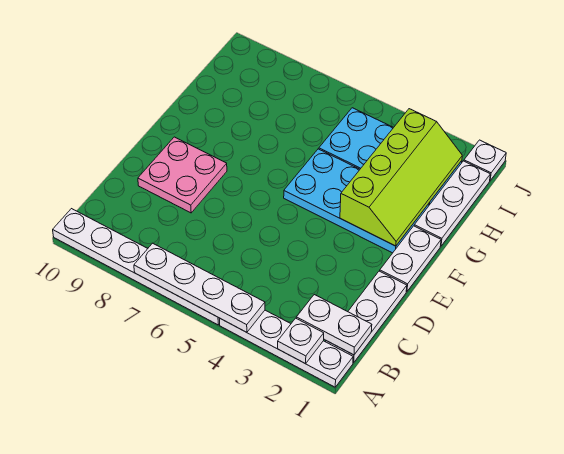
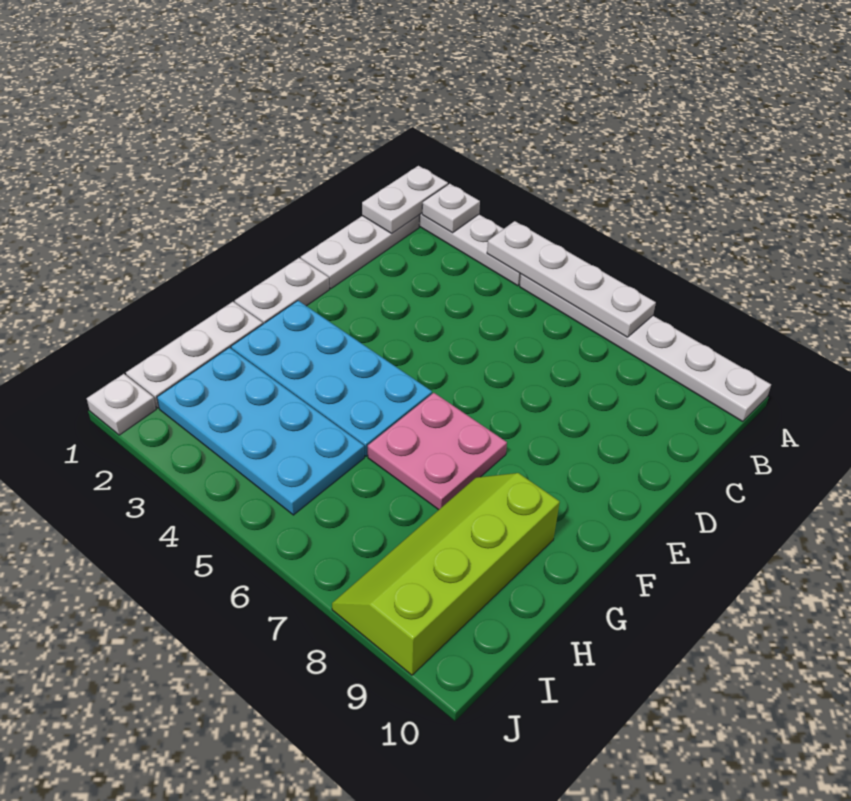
white plate B1:B2 level 2 -> white plate A1:B1 level 2
pink plate D8:E9 level 1 -> pink plate F6:G7 level 1
lime slope F2:I3 level 2 top 3 -> lime slope G8:J9 level 1 top 9

